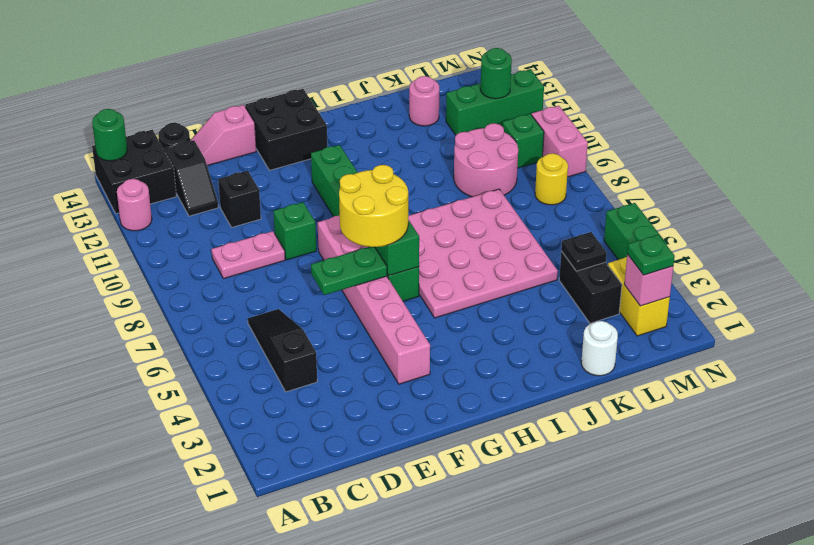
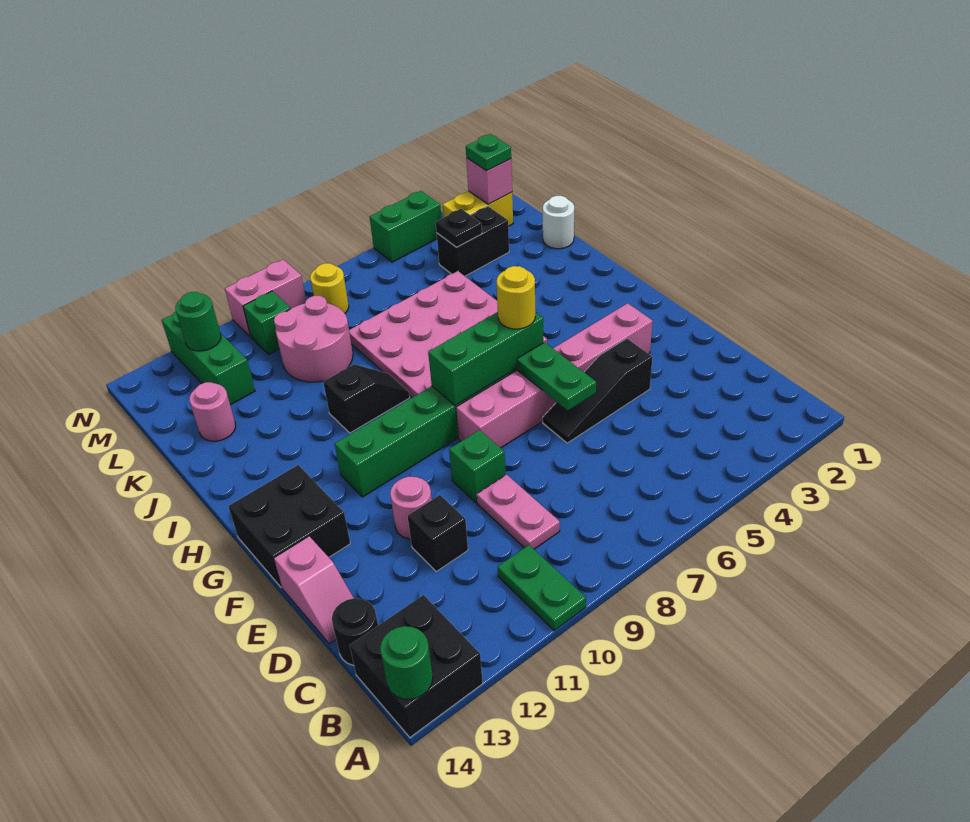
none -> green plate A10:B10 level 1
pink round brick A12 level 1 -> pink round brick E11 level 1
black slope C4:C6 level 1 top 4 -> black slope E4:E6 level 1 top 4
black slope C12:C13 level 1 top 13 -> black slope I9:I10 level 1 top 10
yellow round brick F6:G7 level 3 -> yellow round brick G6 level 3

